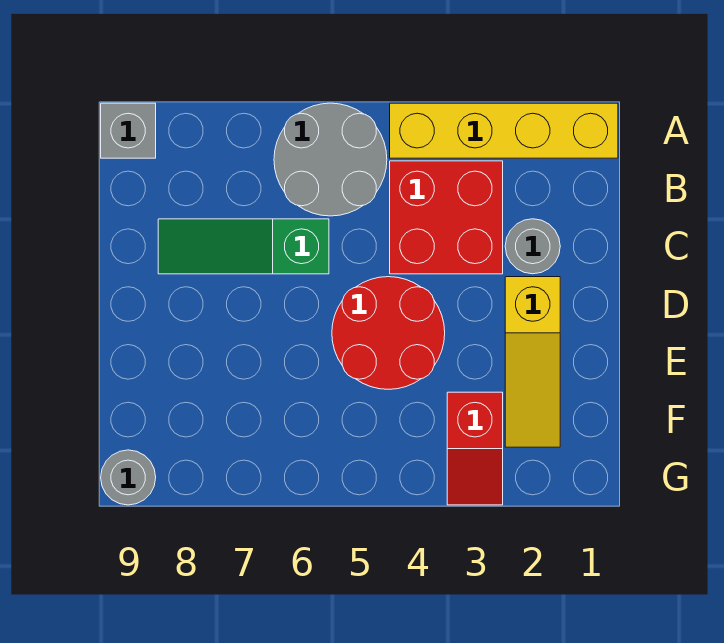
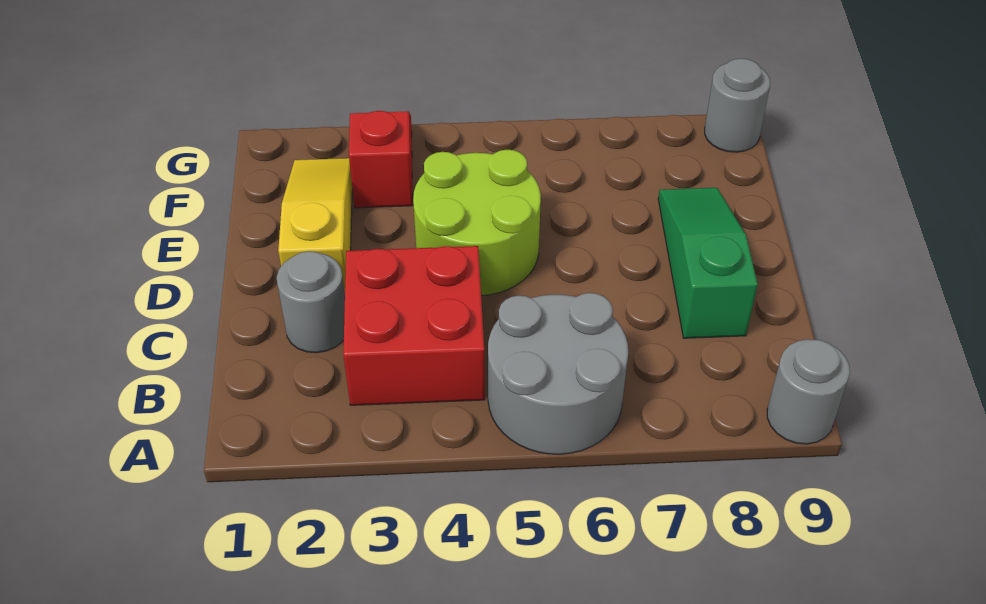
yellow brick A1:A4 level 1 -> none
grey brick A9 level 1 -> grey round brick A9 level 1
green slope C6:C8 level 1 top 6 -> green slope C8:E8 level 1 top C
red round brick D4:E5 level 1 -> lime round brick D4:E5 level 1

